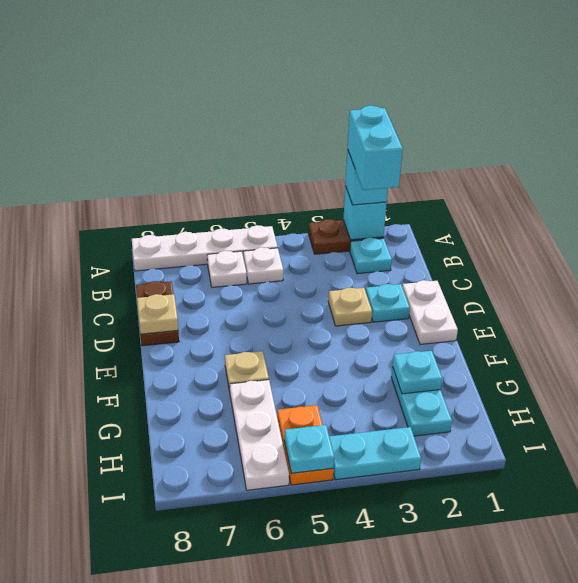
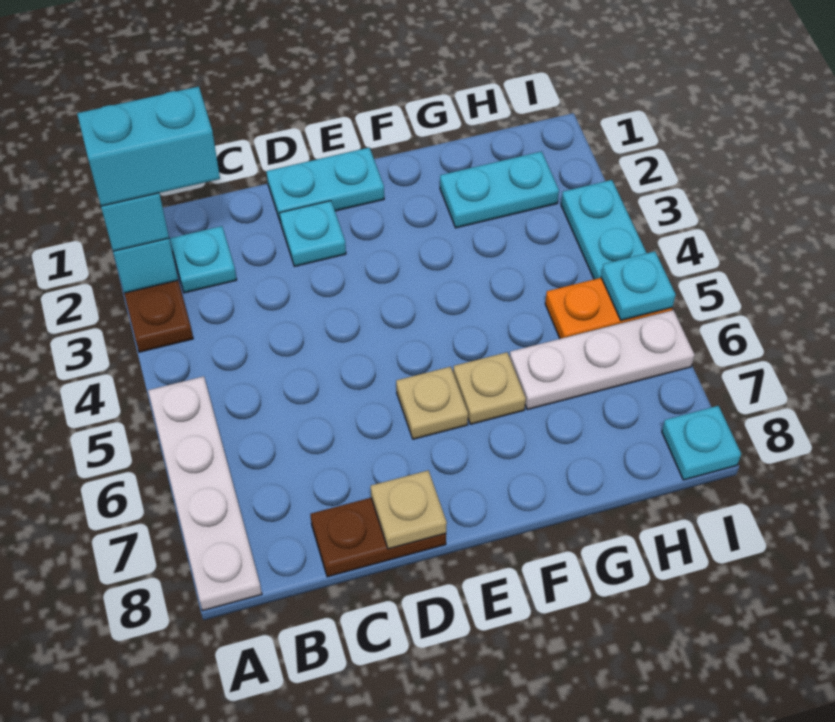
white plate B5 level 1 -> none
white plate B6 level 1 -> none
white plate D1:E1 level 1 -> cyan plate D1:E1 level 1
tan plate D3 level 1 -> tan plate E6 level 1
cyan plate G2 level 2 -> cyan plate I8 level 1

